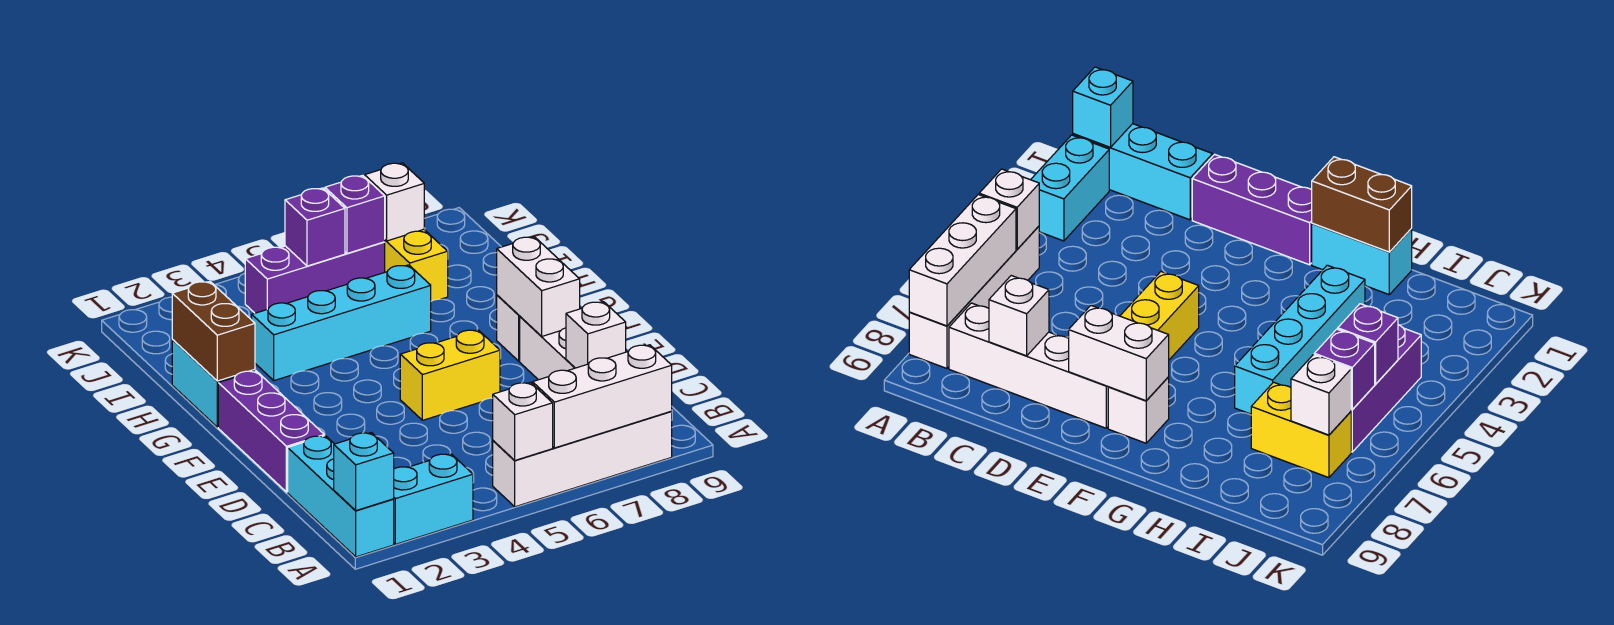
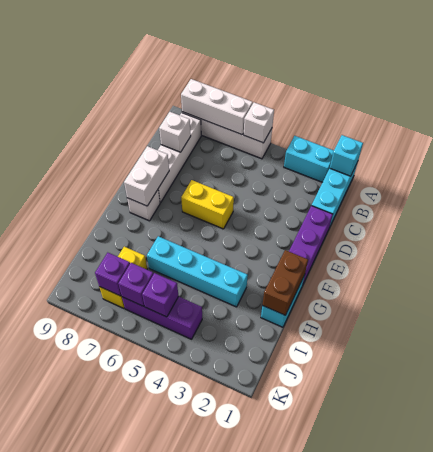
white brick J7 level 2 -> purple brick J7 level 2

